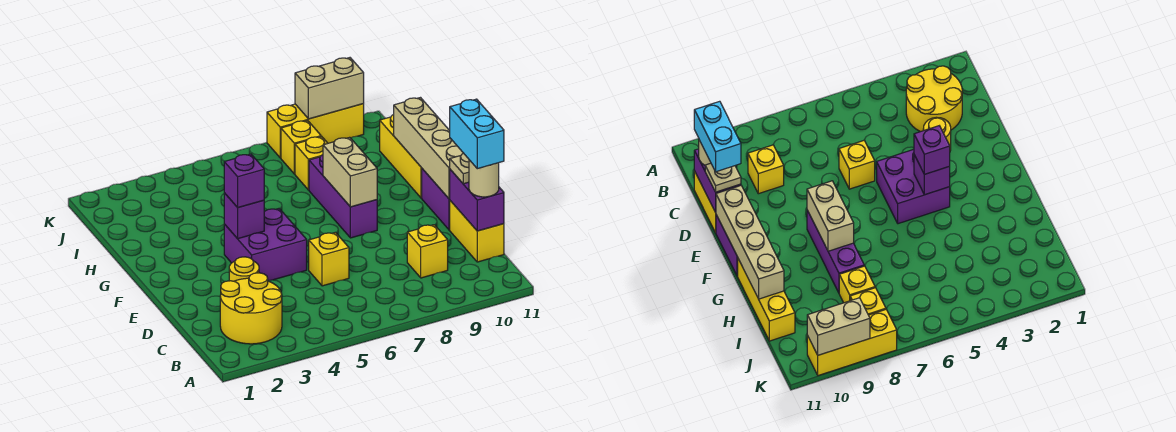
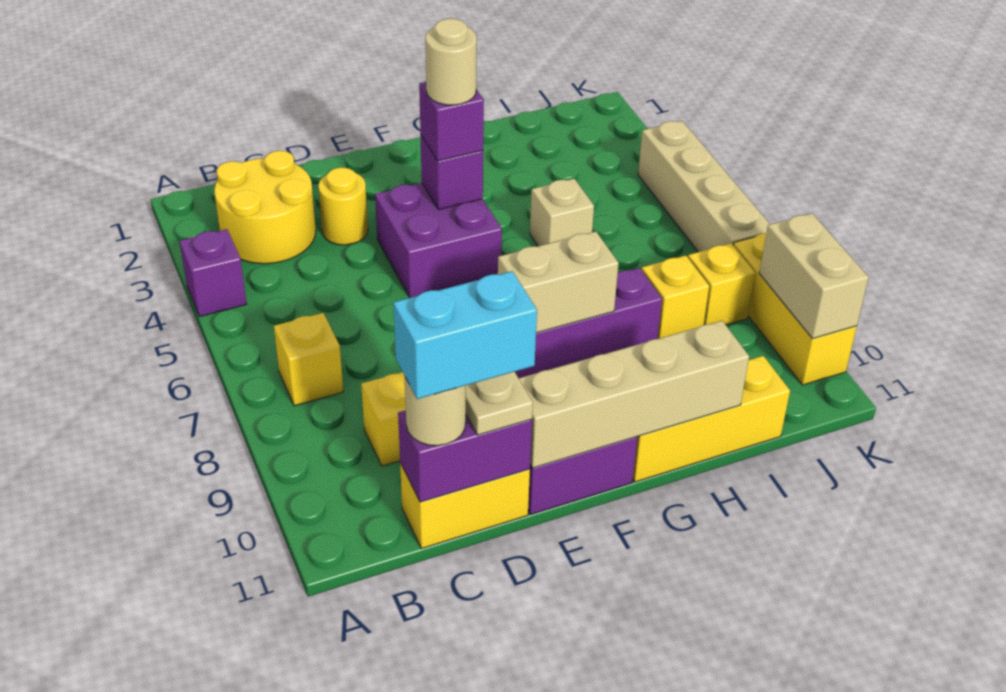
none -> purple brick A4 level 1
yellow brick D6 level 1 -> yellow brick B7 level 1
none -> tan round brick F4 level 4
none -> tan brick H5 level 1
none -> tan brick K4:K7 level 1

